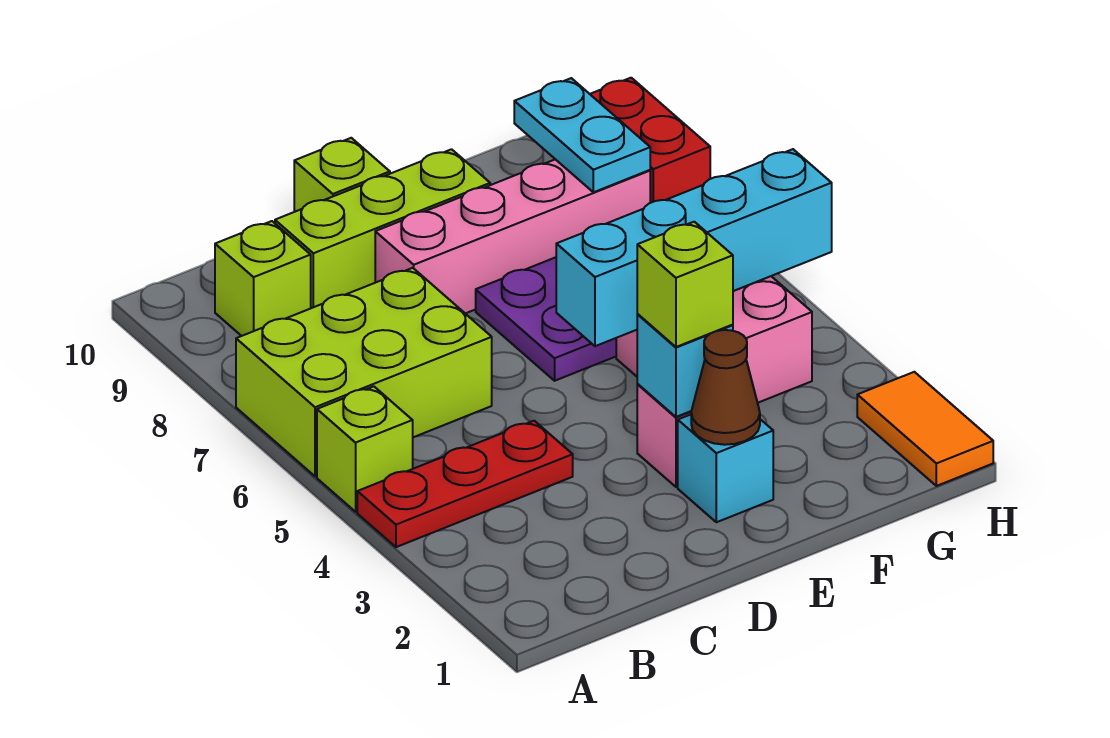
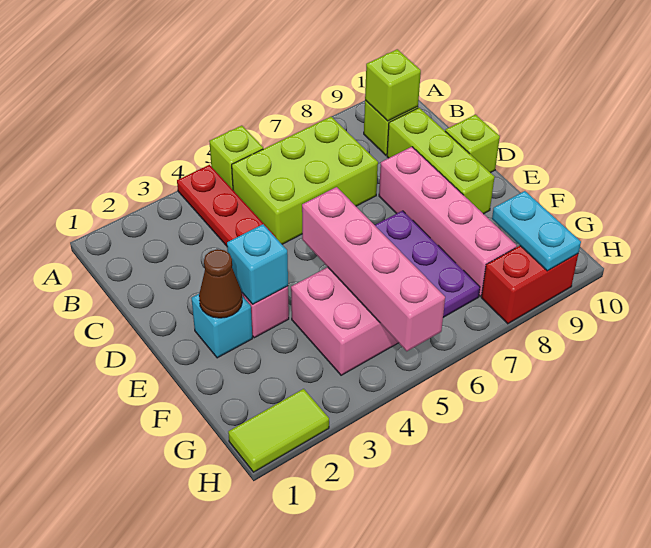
lime brick A6:C7 level 1 -> lime brick B5:C7 level 1
lime brick E3 level 3 -> lime brick B9 level 2
cyan brick E5:H5 level 2 -> pink brick E5:H5 level 2
cyan plate G8:G9 level 2 -> cyan plate G9:H9 level 2
orange tile H1:H2 level 1 -> lime tile H1:H2 level 1

